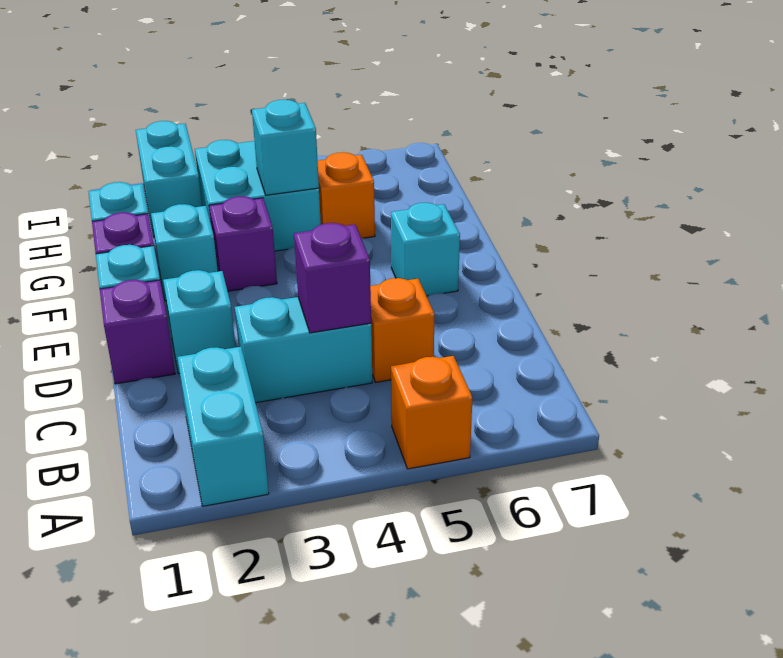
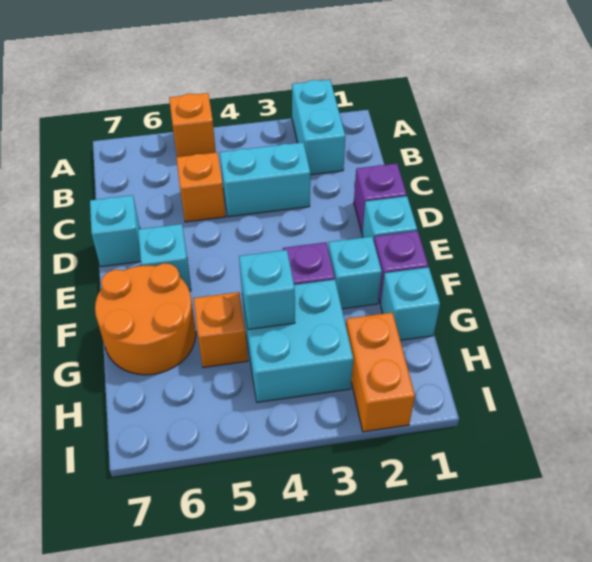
purple brick C4 level 2 -> none
cyan brick D2 level 1 -> cyan brick D7 level 1
none -> orange round brick F6:G7 level 1
cyan brick H2:I2 level 1 -> orange brick H2:I2 level 1

